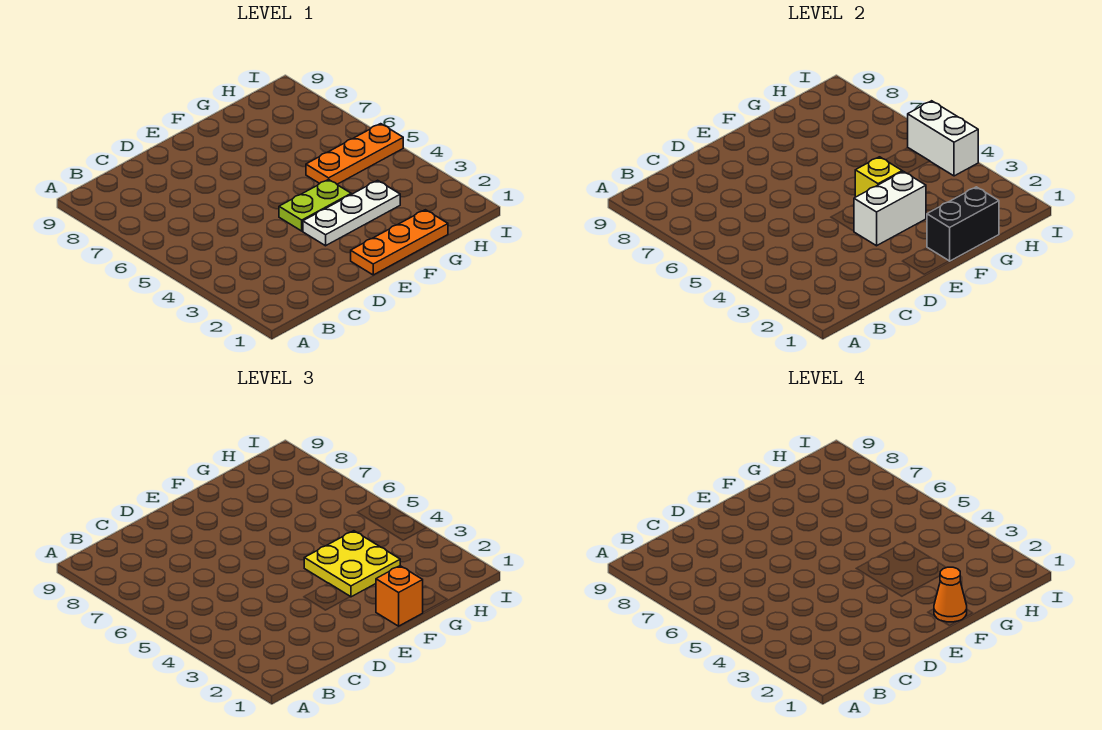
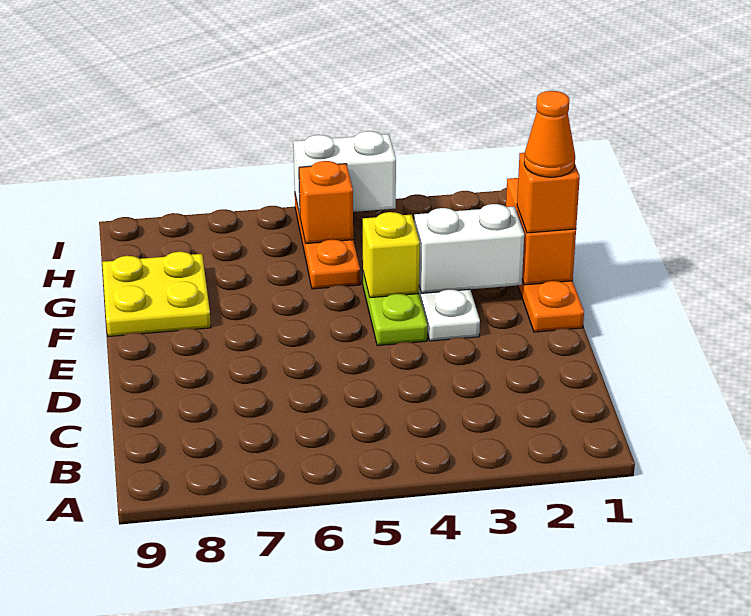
white brick E3:F3 level 2 -> white brick F2:F3 level 2
black brick F1:G1 level 2 -> orange brick F1:G1 level 2
yellow plate F3:G4 level 3 -> yellow plate F8:G9 level 1
none -> orange brick H5 level 2

